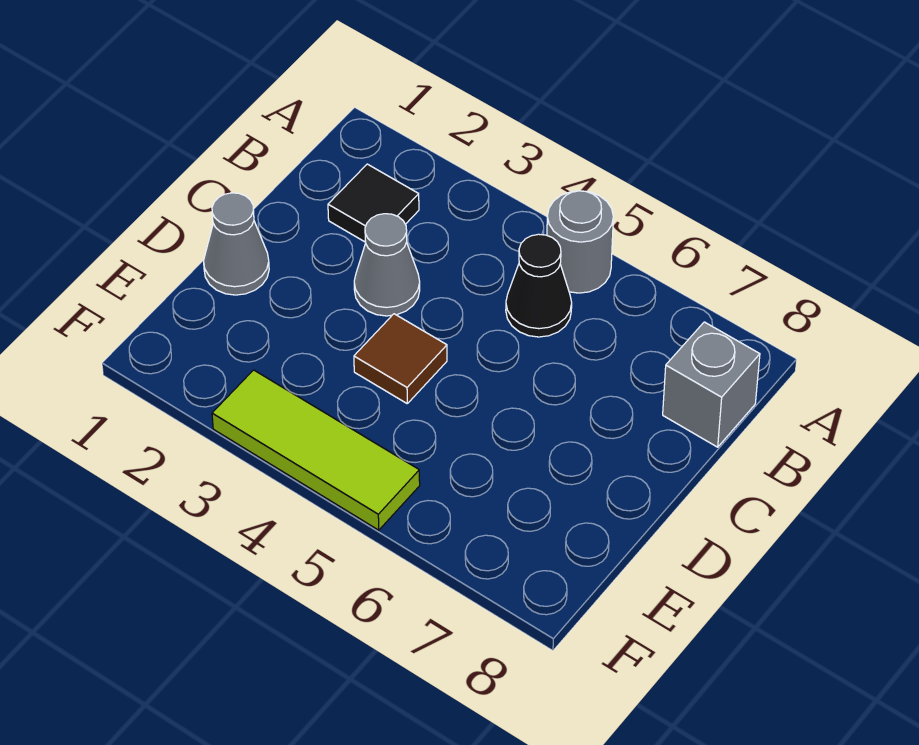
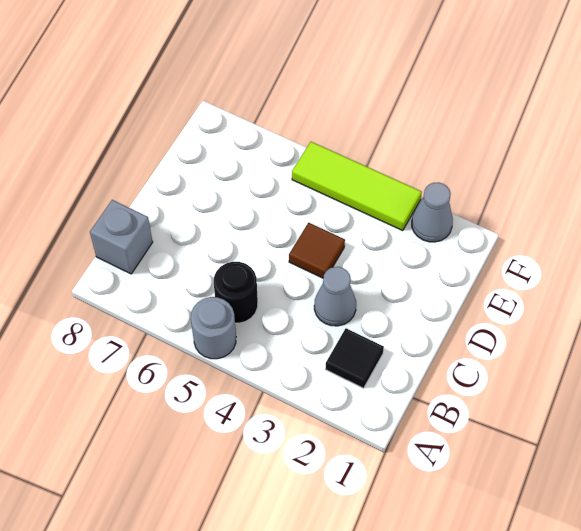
black cone B5 level 1 -> black round brick B5 level 1
grey cone D1 level 1 -> grey cone F2 level 1

